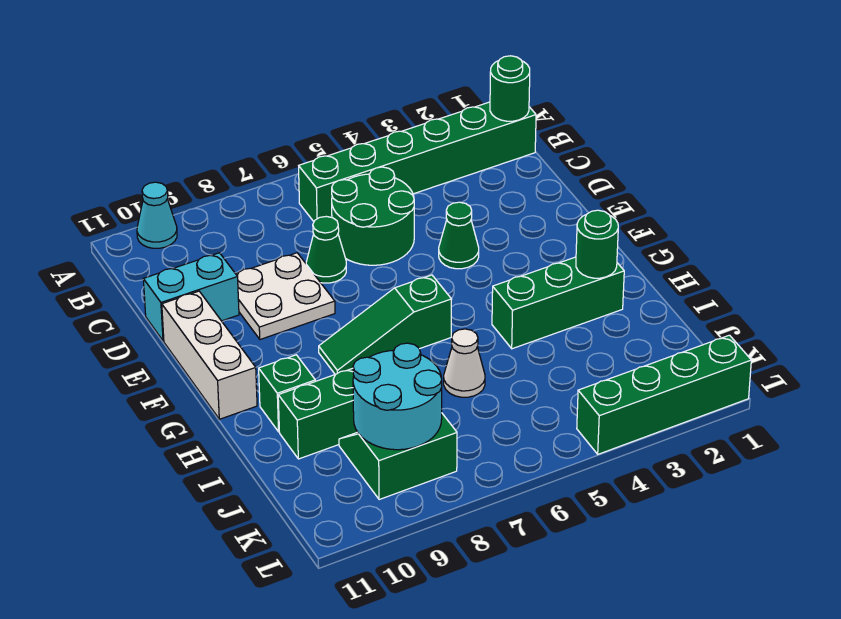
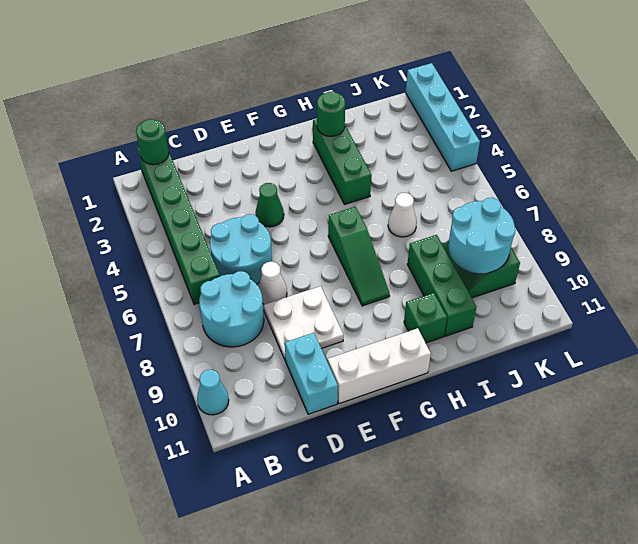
none -> cyan round brick B7:C8 level 1
green round brick C5:D6 level 1 -> cyan round brick C5:D6 level 1
green cone D7 level 1 -> white cone D7 level 1
green brick L1:L4 level 1 -> cyan brick L1:L4 level 1

